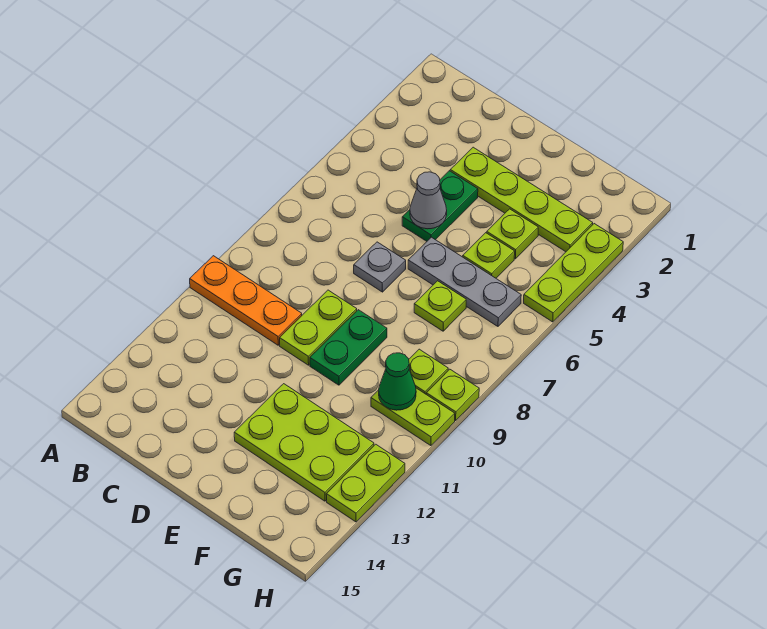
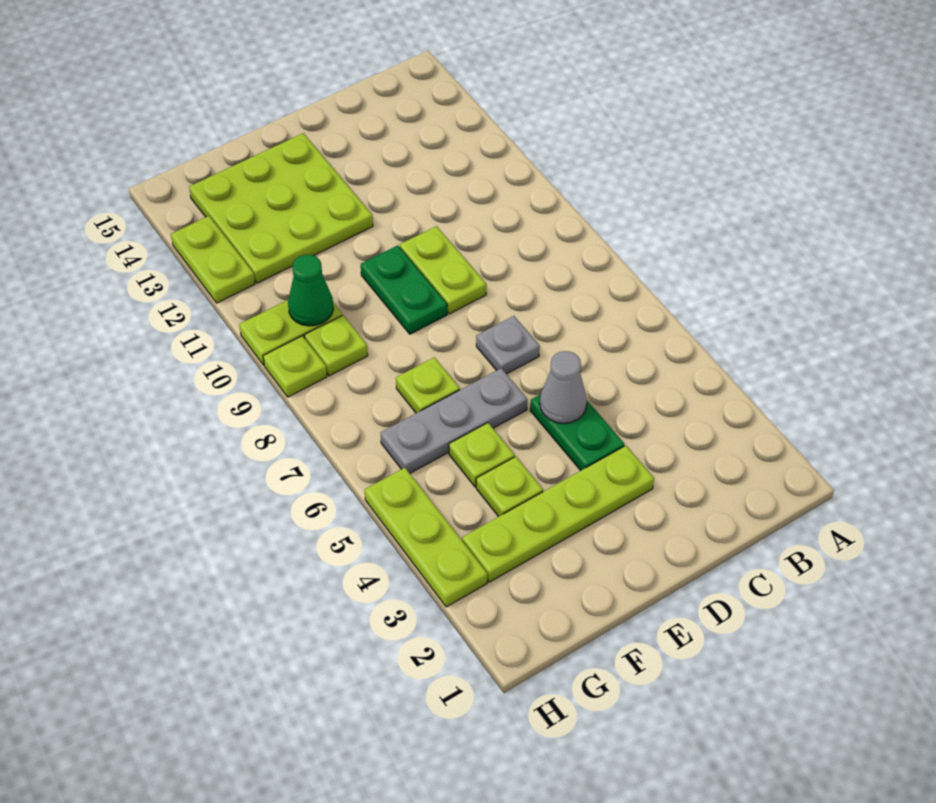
orange plate A10:C10 level 1 -> none
lime plate E12:G13 level 1 -> lime plate E12:G14 level 1

